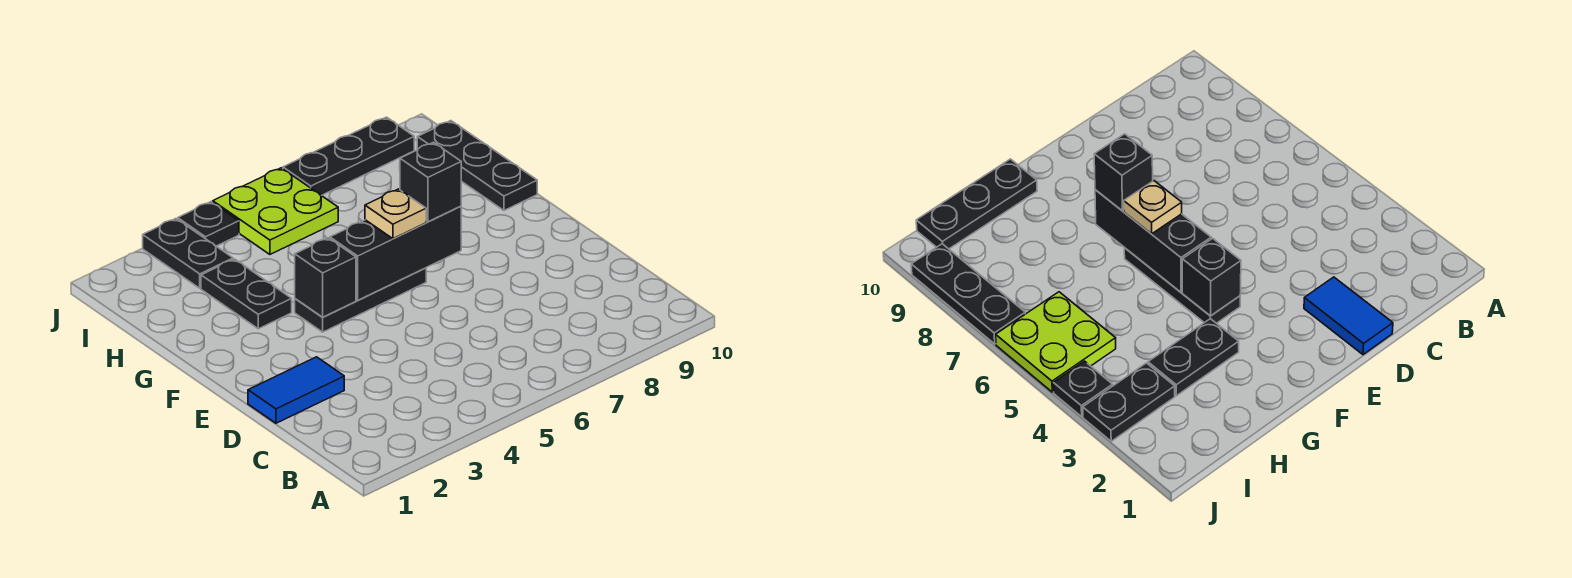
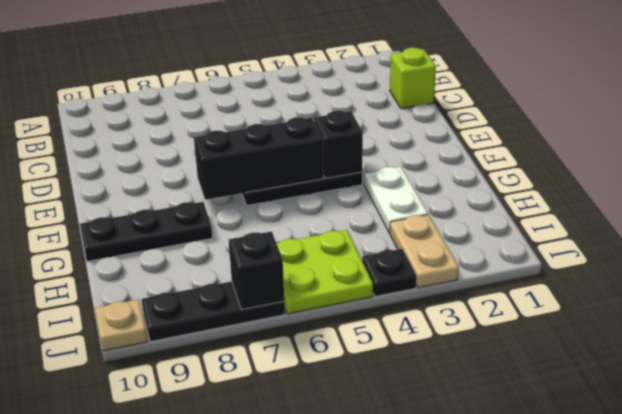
none -> lime brick C1 level 1
blue tile D1:D2 level 1 -> none
tan plate F6 level 3 -> tan plate J10 level 1
black brick F7 level 3 -> black brick J7 level 2
black plate G3:H3 level 1 -> white plate G3:H3 level 1
black plate G10:I10 level 1 -> black plate G8:G10 level 1
black plate I3:J3 level 1 -> tan plate I3:J3 level 1

